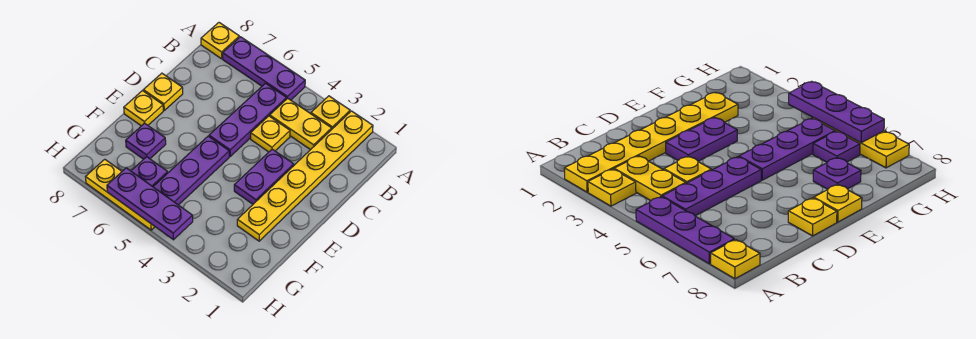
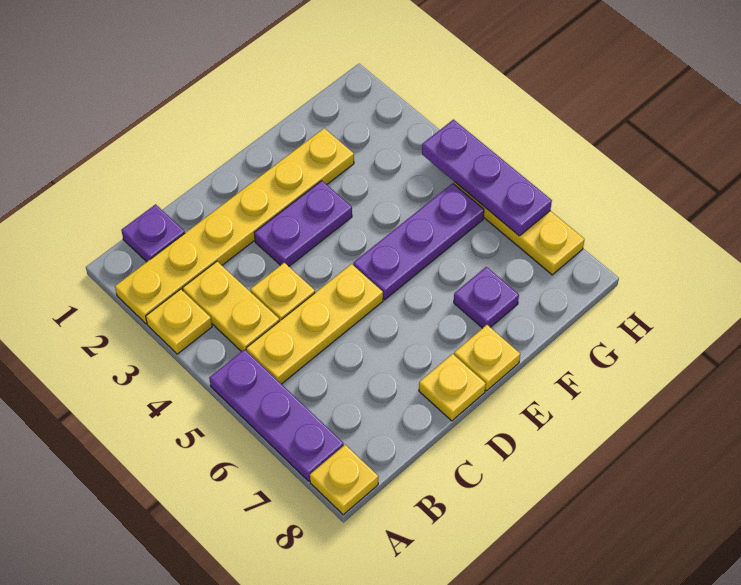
purple plate B5:D5 level 1 -> yellow plate B5:D5 level 1
purple plate G6 level 1 -> purple plate B1 level 1

